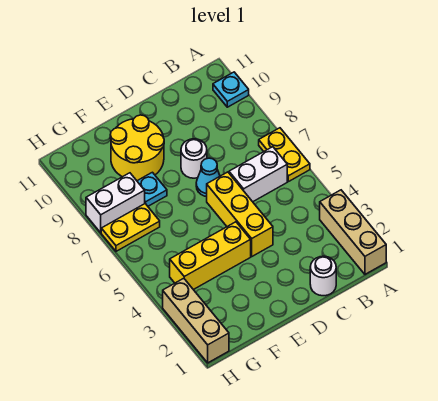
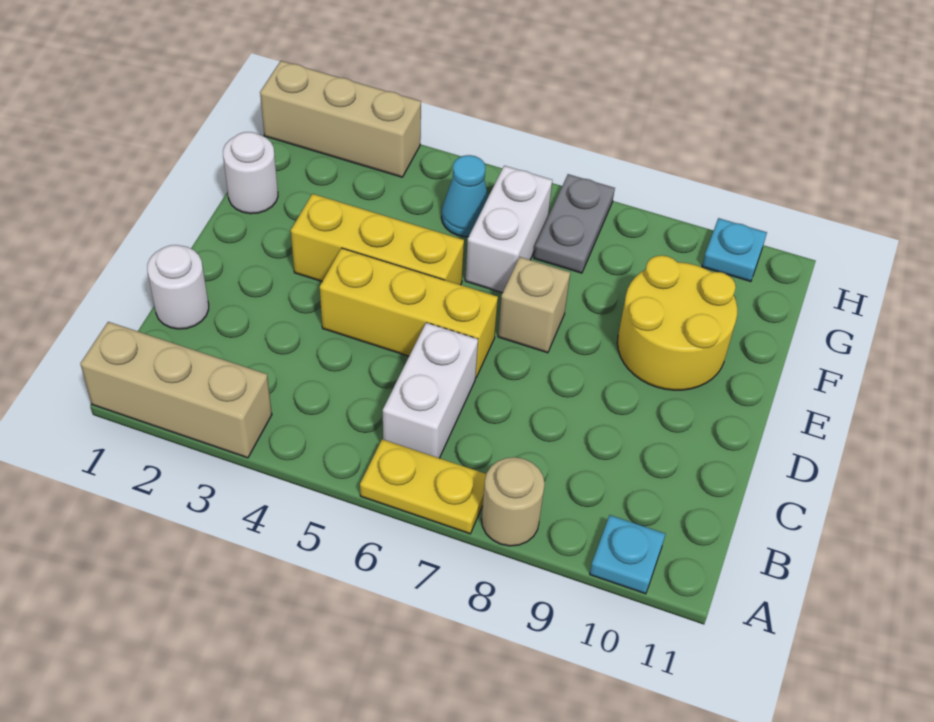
none -> tan round brick A8 level 1
cyan cone D7 level 1 -> cyan cone G5 level 1
white round brick D8 level 1 -> white round brick F1 level 1
yellow brick E4:G4 level 1 -> yellow brick E3:E5 level 1
none -> tan brick E7 level 1
cyan plate F8 level 1 -> cyan plate H10 level 1
yellow plate G7:H7 level 1 -> grey plate G7:H7 level 1
white brick G8:H8 level 1 -> white brick F6:G6 level 1

